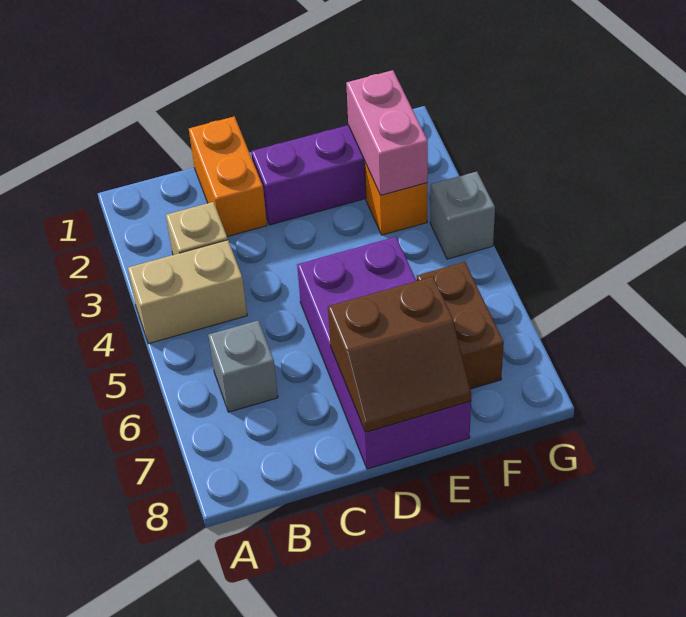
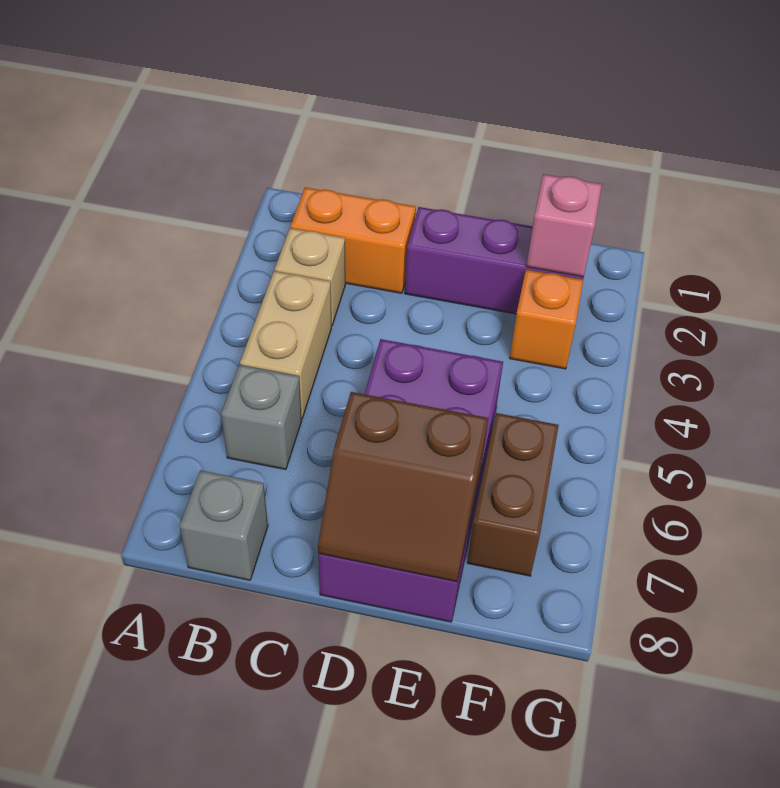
tan brick A4:B4 level 1 -> tan brick B4:B5 level 1
orange brick C1:C2 level 1 -> orange brick B2:C2 level 1
pink brick F2:F3 level 2 -> pink brick F2 level 2
grey brick G4 level 1 -> grey brick B8 level 1

